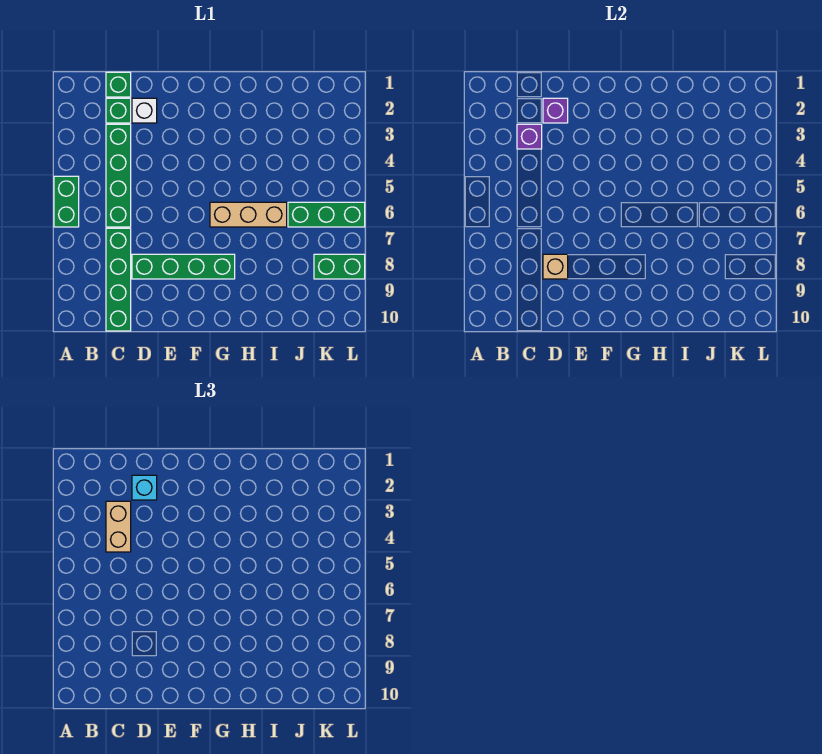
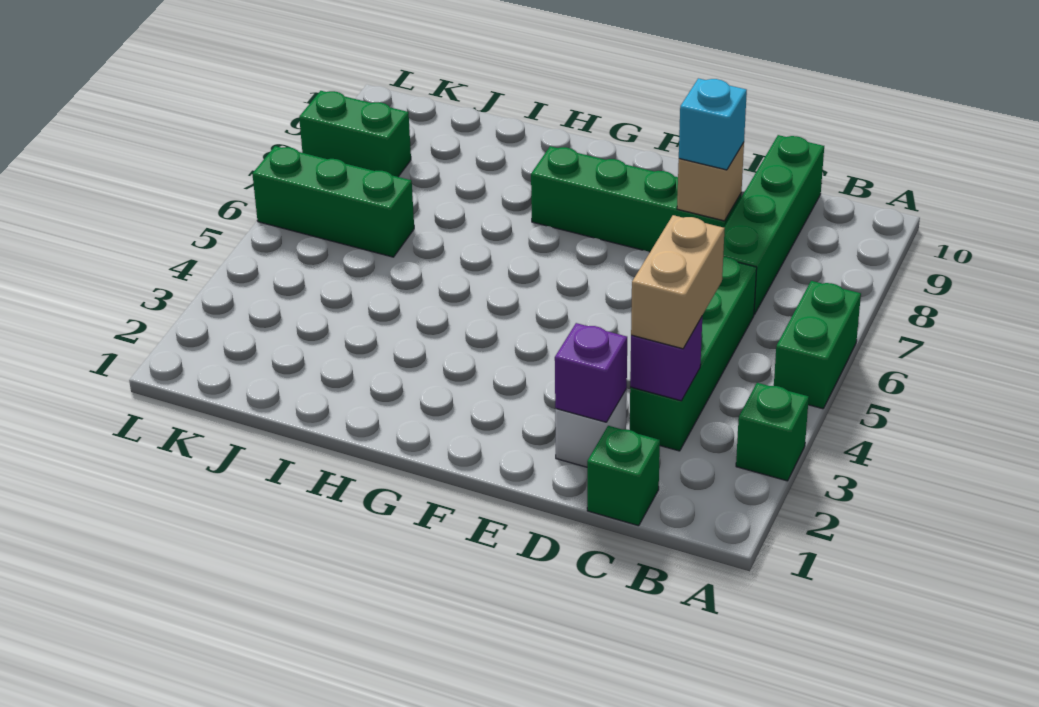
green brick C2 level 1 -> green brick A3 level 1
cyan brick D2 level 3 -> cyan brick D8 level 3
tan brick G6:I6 level 1 -> none

